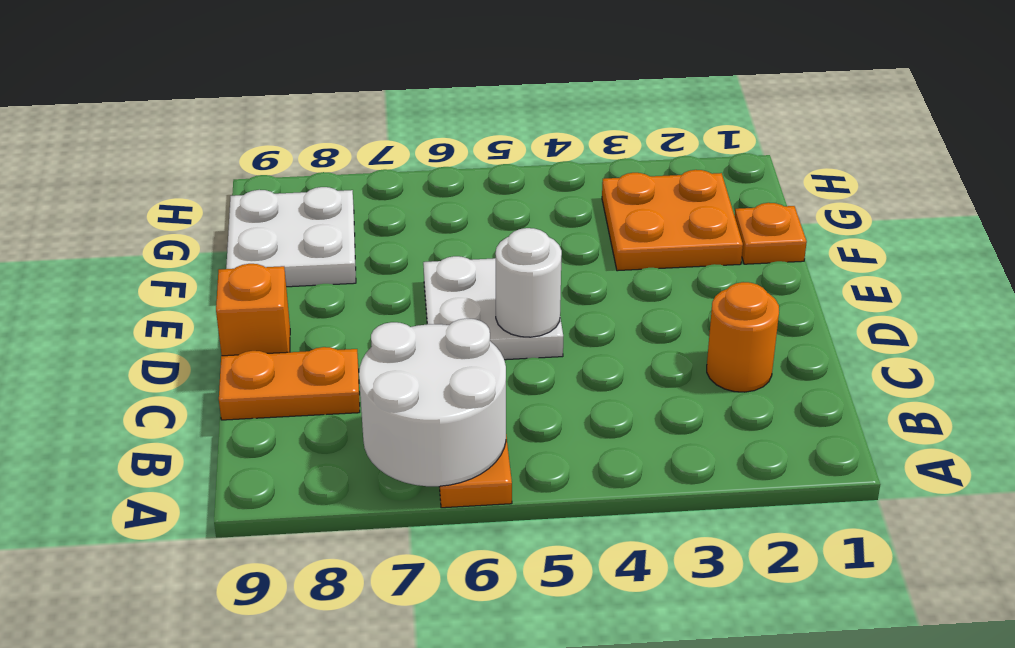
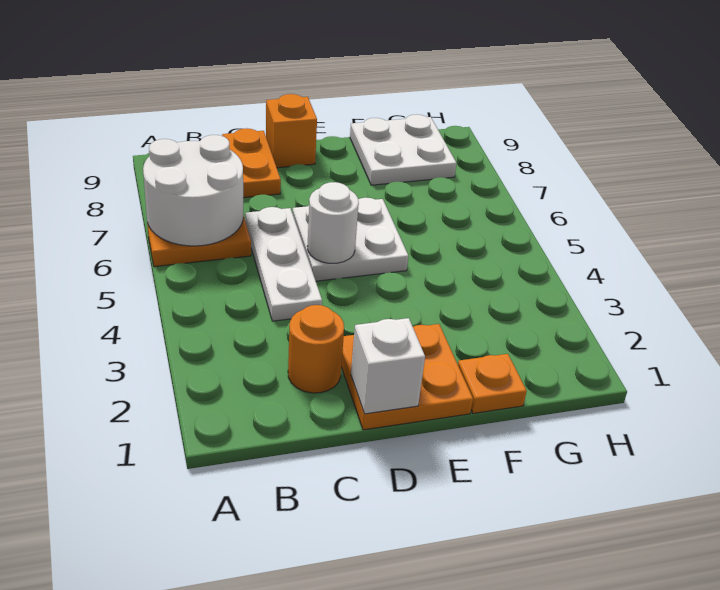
none -> white plate C4:C6 level 1
none -> white brick D1 level 2
orange plate F2:G3 level 1 -> orange plate D1:E2 level 1

